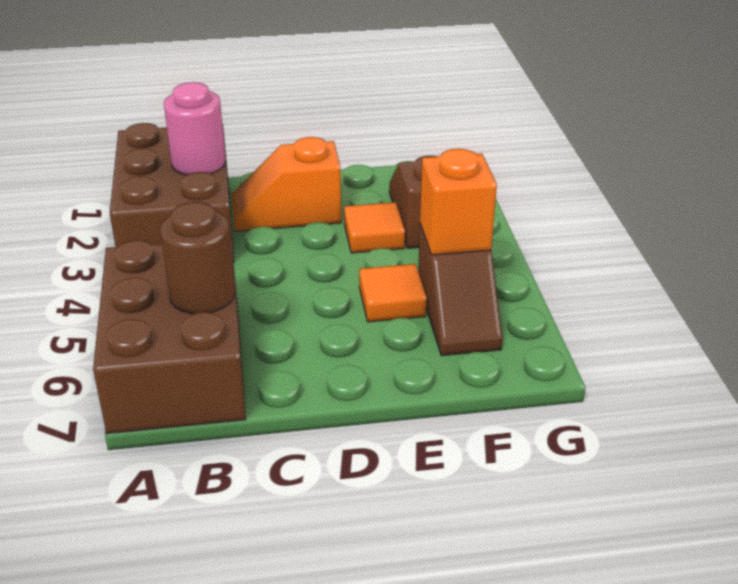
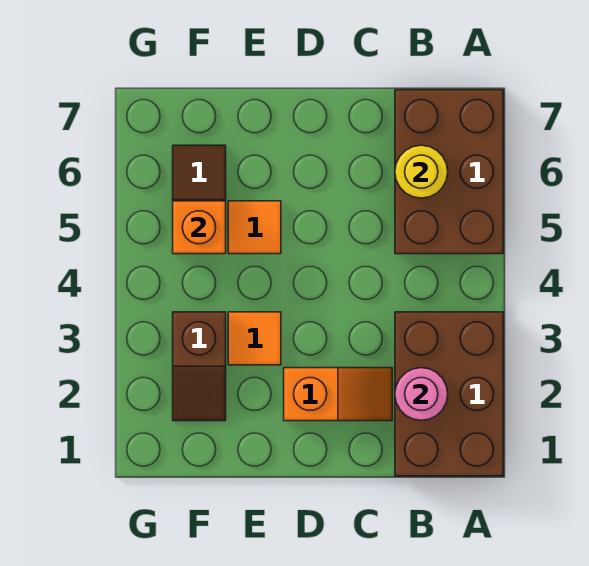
brown round brick B6 level 2 -> yellow round brick B6 level 2

